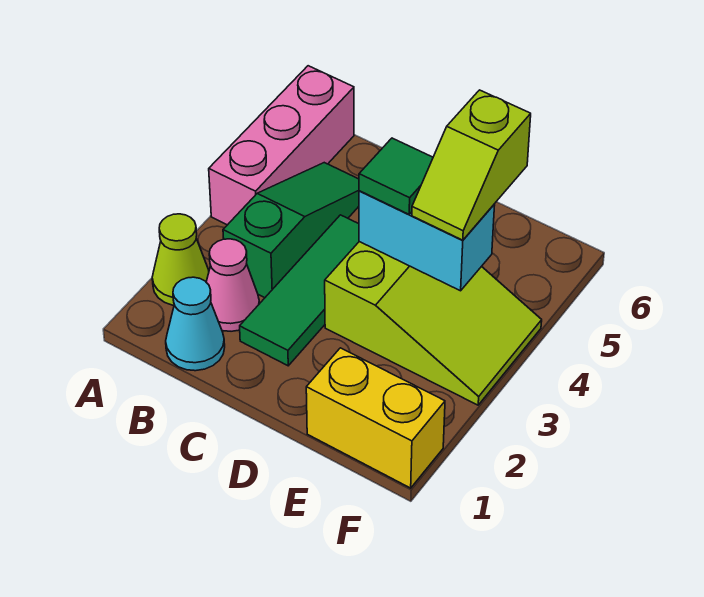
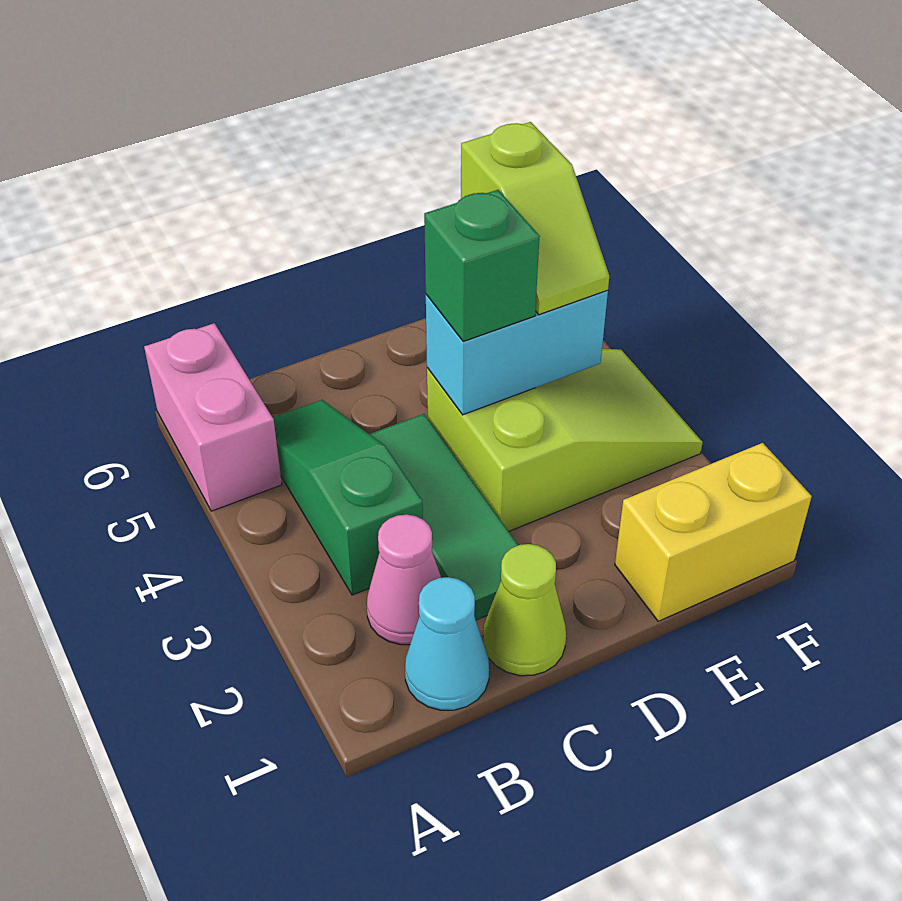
lime cone A2 level 1 -> lime cone C1 level 1
pink brick A4:A6 level 1 -> pink brick A5:A6 level 1
green tile D4 level 3 -> green brick D4 level 3

